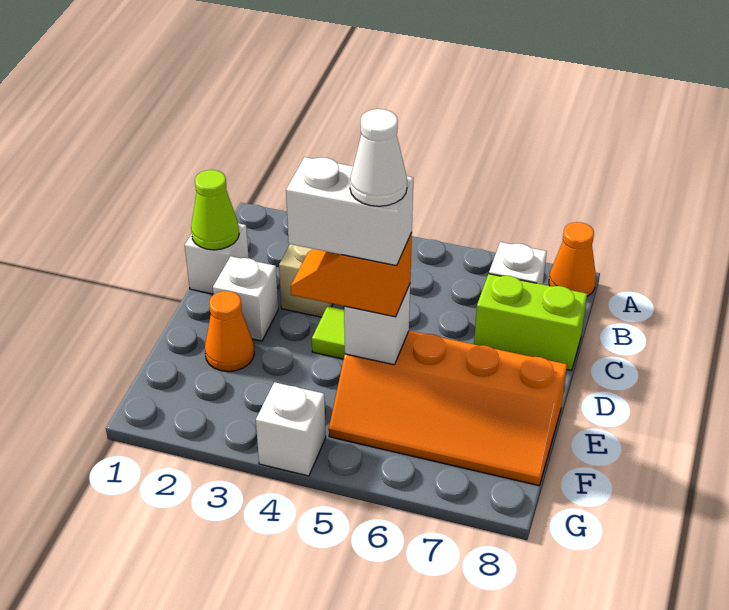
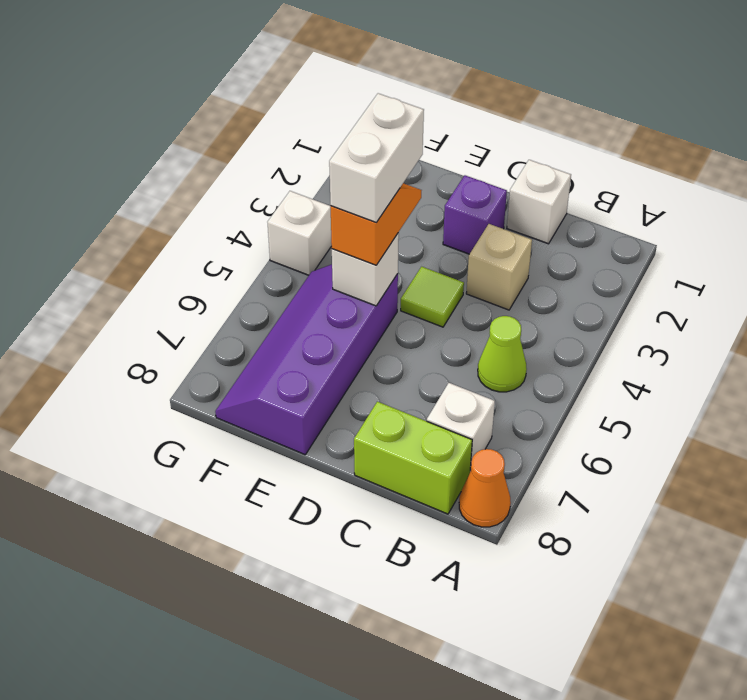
lime cone C1 level 2 -> lime cone B5 level 1
lime brick C7:C8 level 1 -> lime brick B8:C8 level 1
white brick D2 level 1 -> purple brick D2 level 1
orange cone E2 level 1 -> none
orange slope E5:F8 level 1 top E -> purple slope E5:F8 level 1 top E
white cone E5 level 5 -> none

